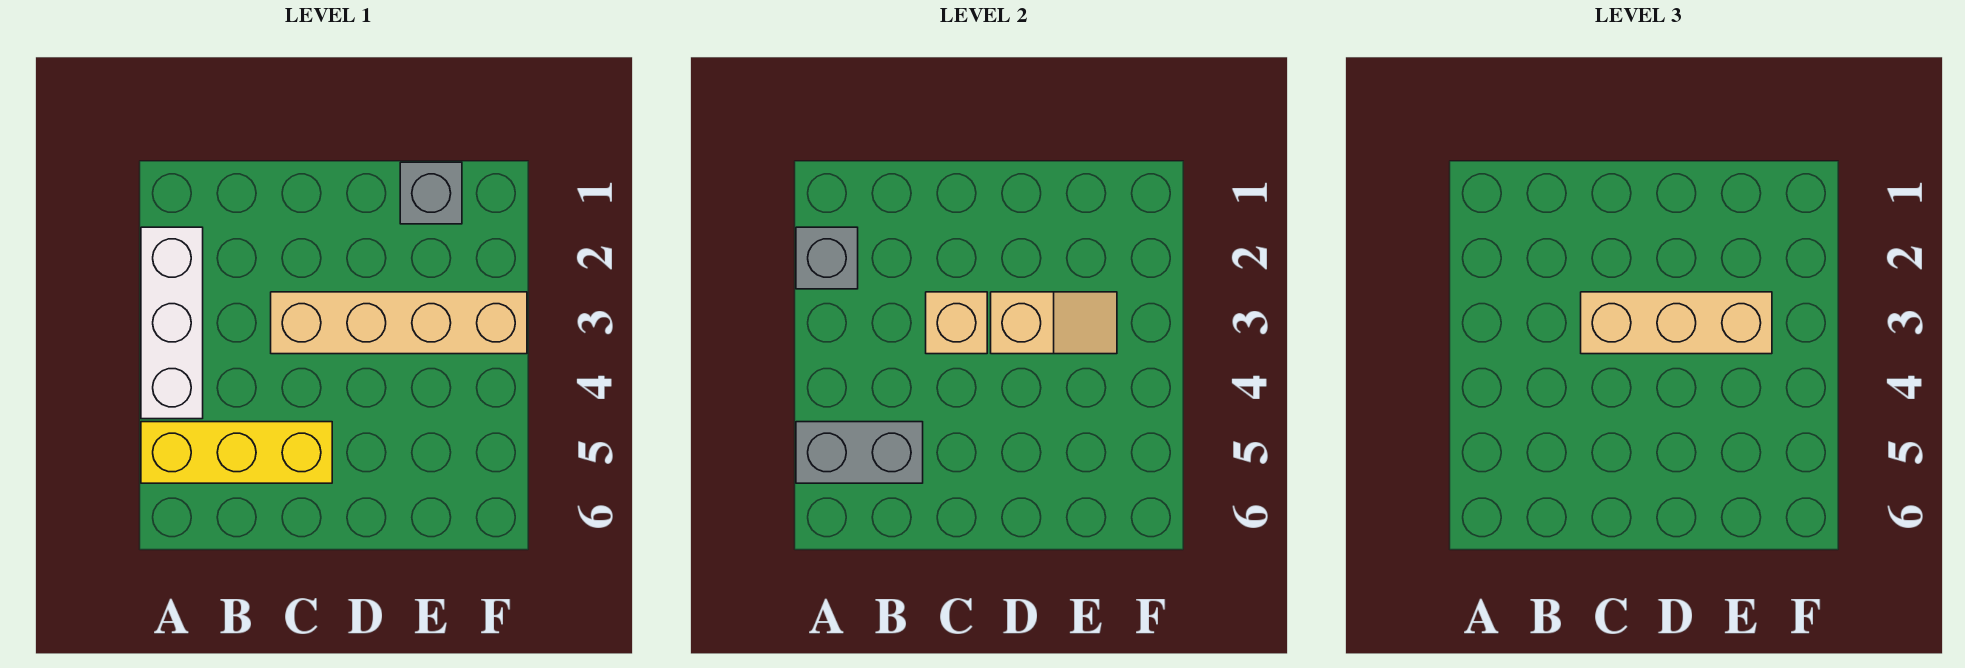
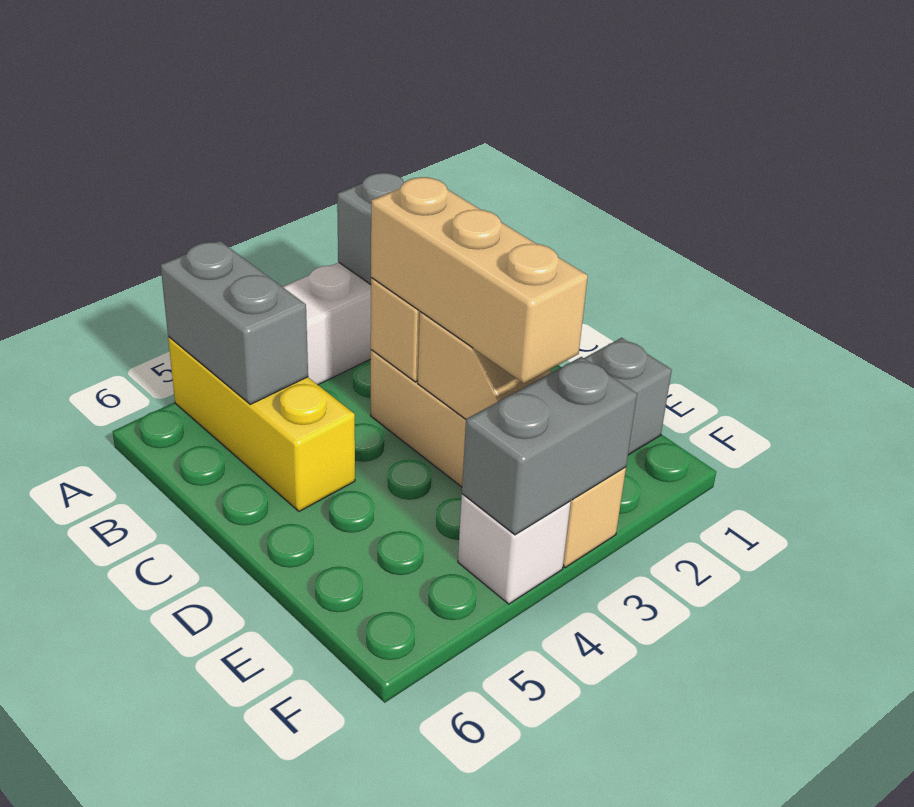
none -> grey brick F3:F4 level 2
none -> white brick F4 level 1

